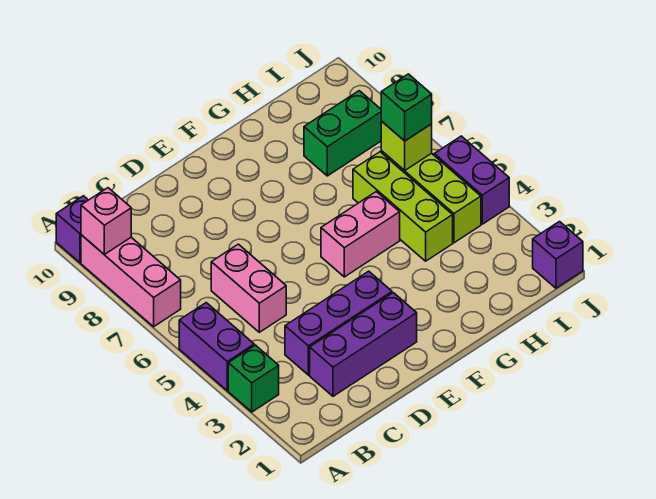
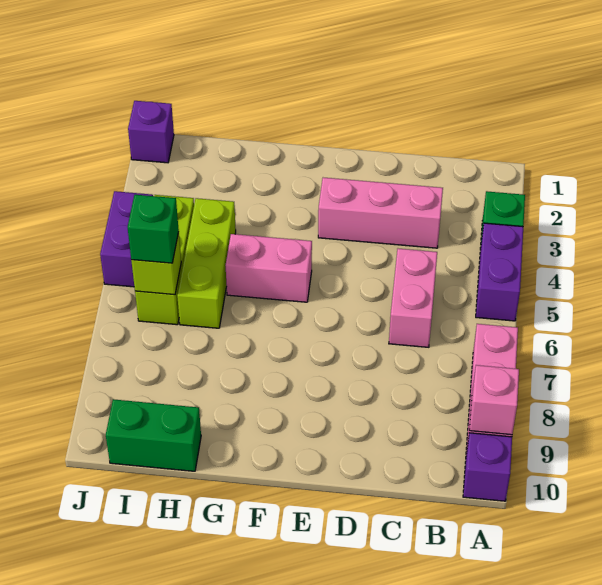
purple brick C2:E2 level 1 -> none
purple brick C3:E3 level 1 -> pink brick C3:E3 level 1
green brick H8:I8 level 1 -> green brick H10:I10 level 1

